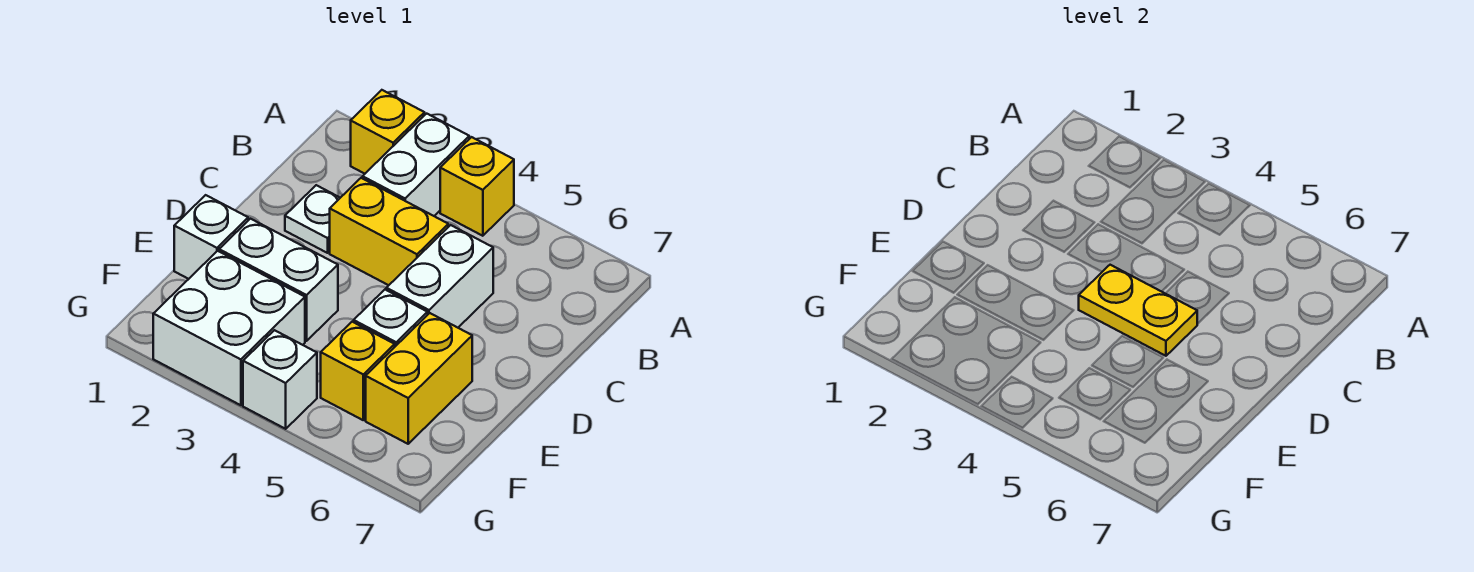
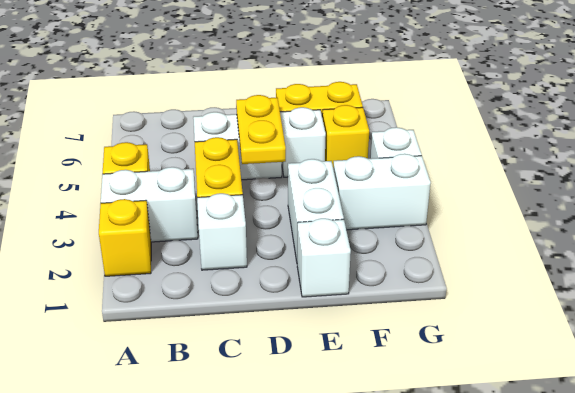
white plate C2 level 1 -> white brick C2 level 1
white brick F2:G3 level 1 -> white brick F3:G3 level 1

